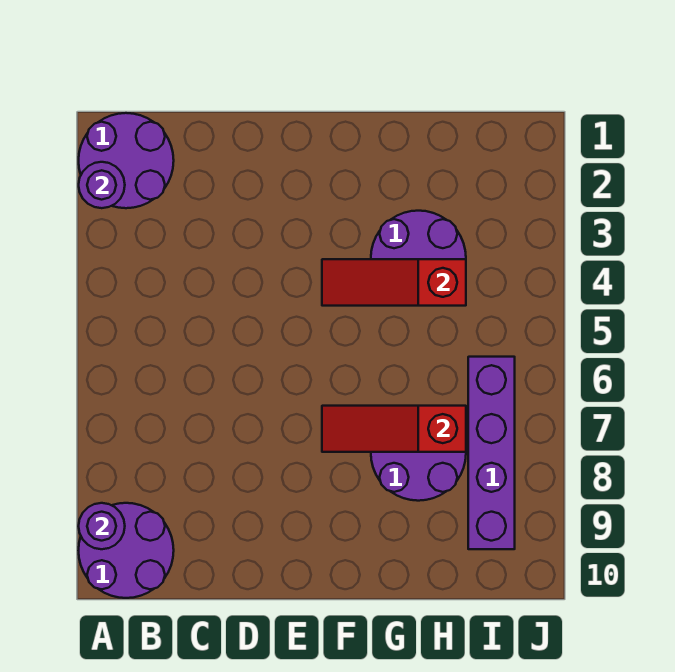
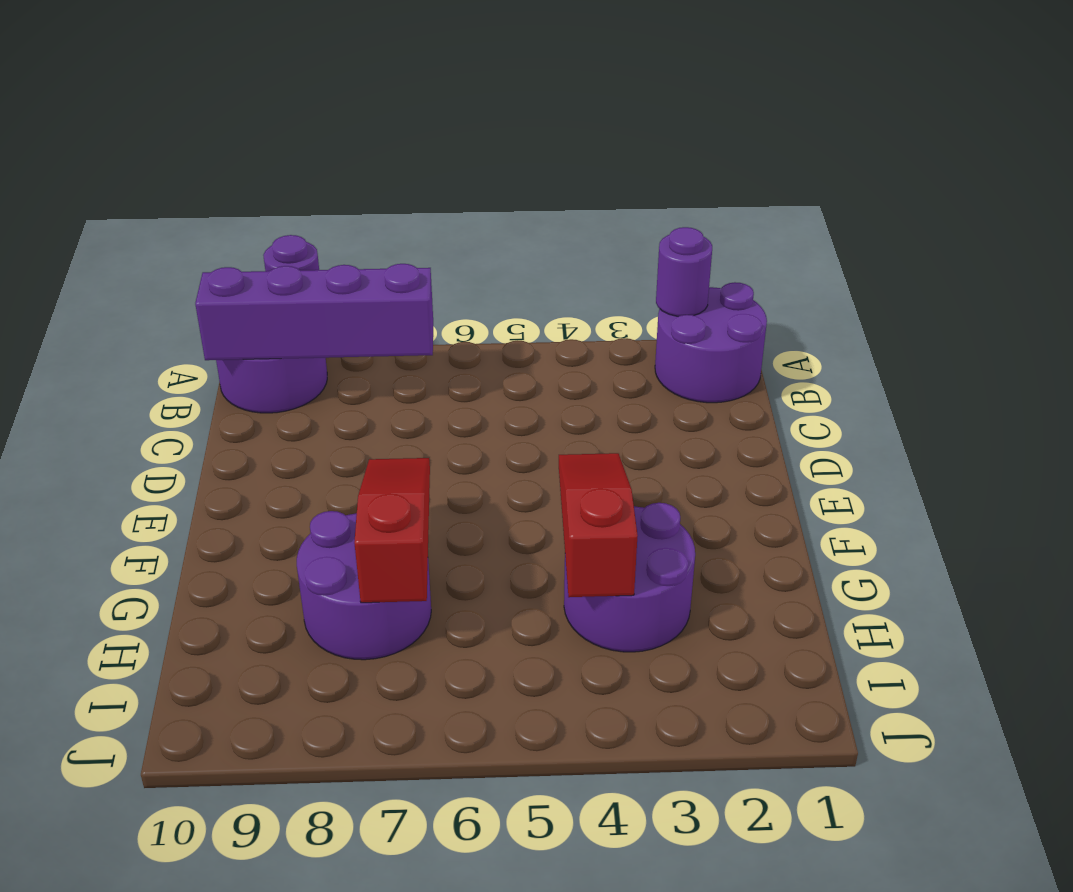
purple brick I6:I9 level 1 -> purple brick B7:B10 level 2

